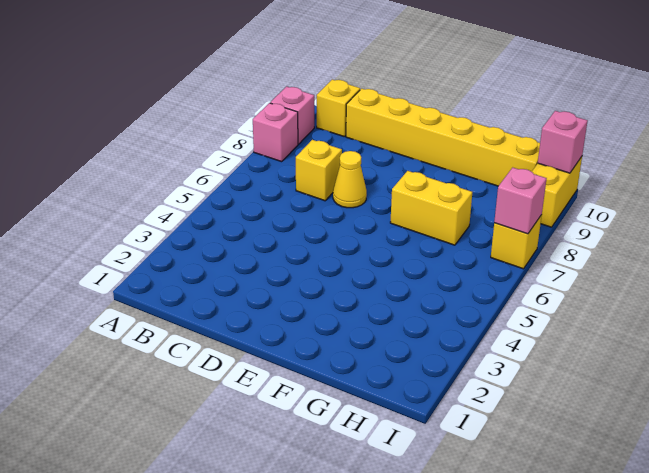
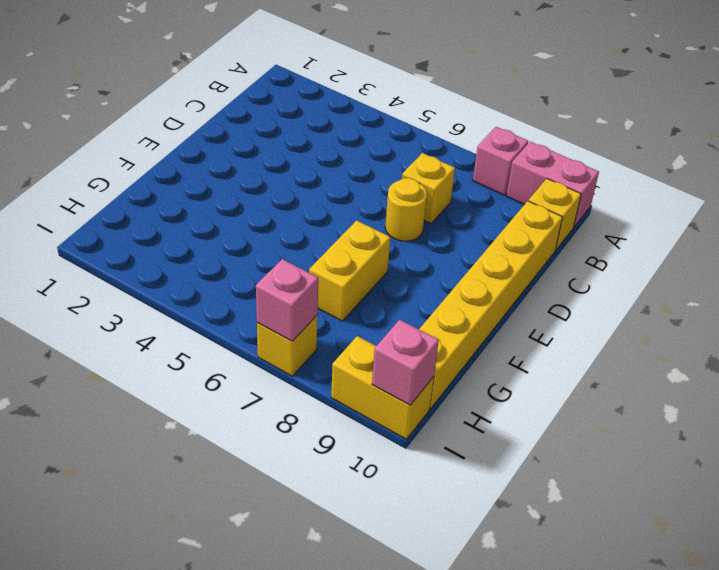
pink brick A9 level 1 -> pink brick A9:A10 level 1
yellow cone D7 level 1 -> yellow round brick D7 level 1

